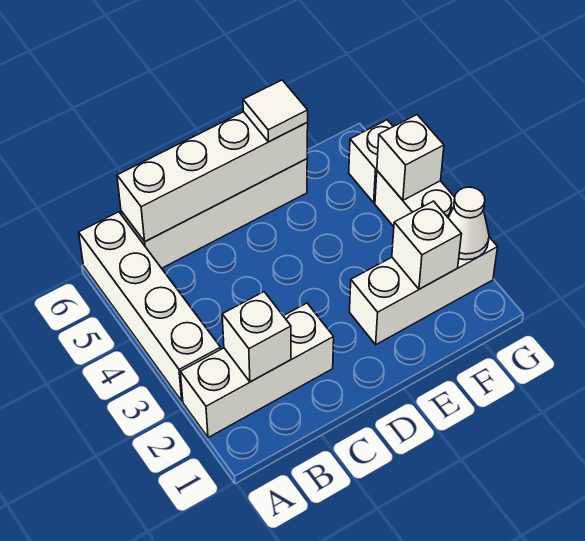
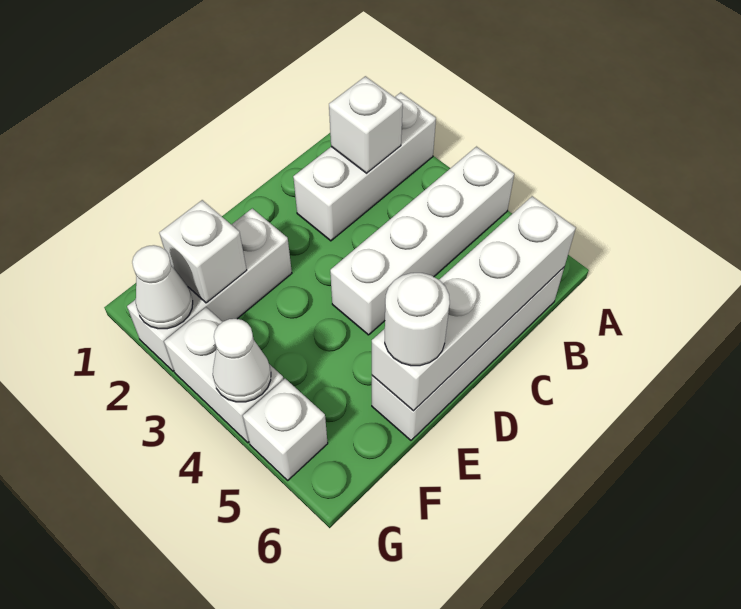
white brick A3:A6 level 1 -> white brick A4:D4 level 1
white tile E6 level 3 -> white round brick E6 level 3
white brick G4 level 2 -> white cone G4 level 2

